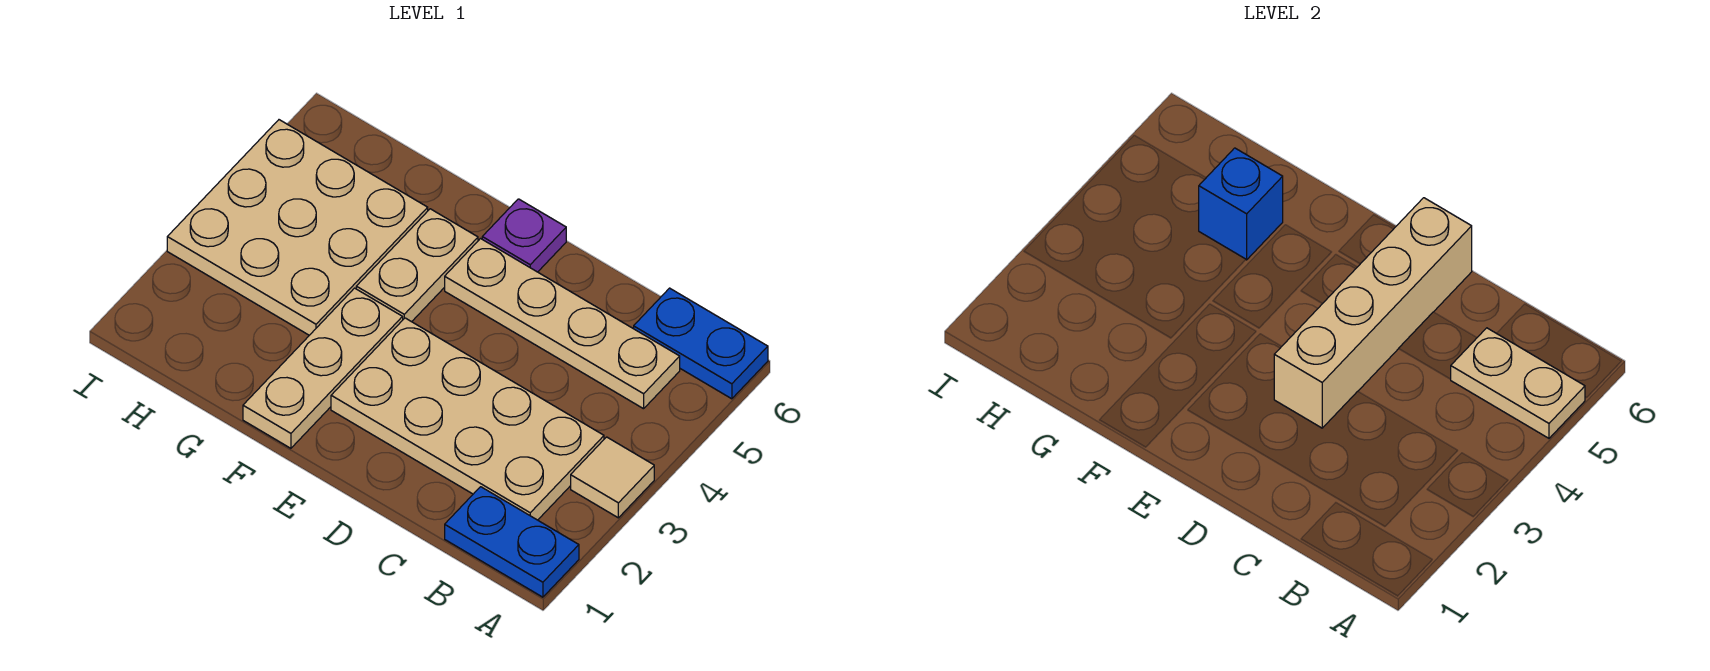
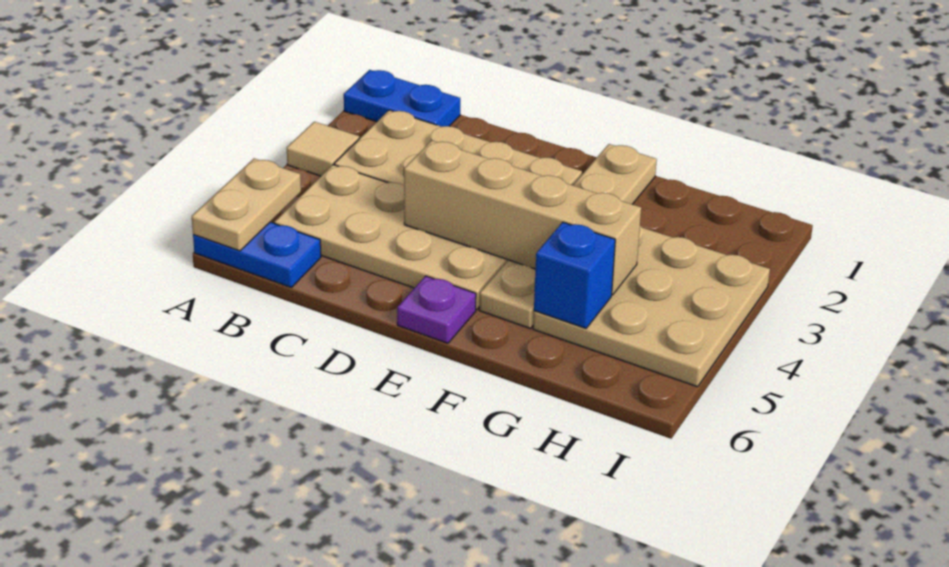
tan plate A5:B5 level 2 -> tan plate A5:A6 level 2
tan plate B5:E5 level 1 -> tan plate B4:E5 level 1
tan brick D3:D6 level 2 -> tan brick D4:G4 level 2

